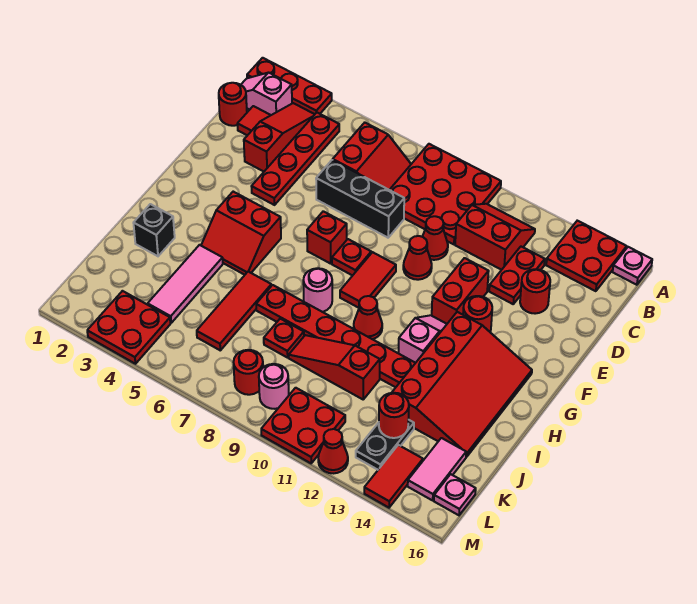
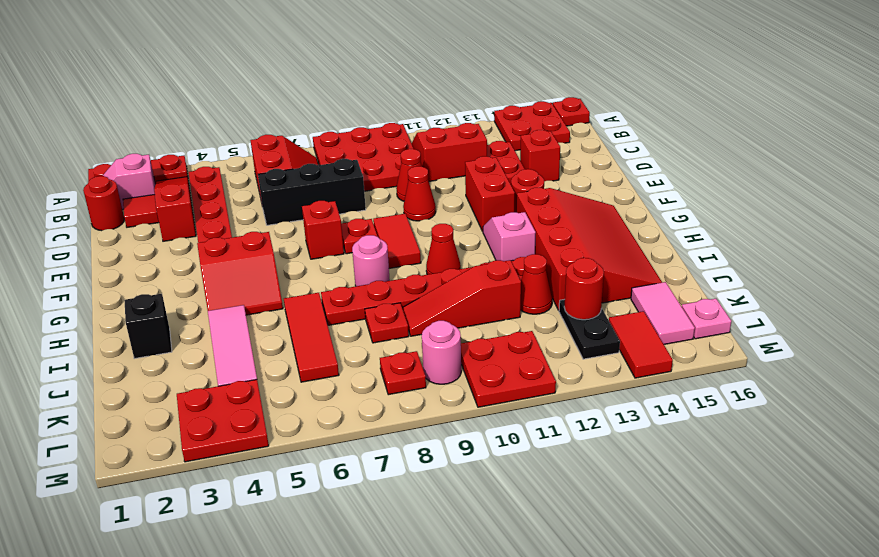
pink plate A16 level 1 -> red plate A16 level 1
red round brick D14 level 1 -> red brick D14 level 1
red round brick L8 level 1 -> red plate L8 level 1
red cone M12 level 1 -> red cone J12 level 1

